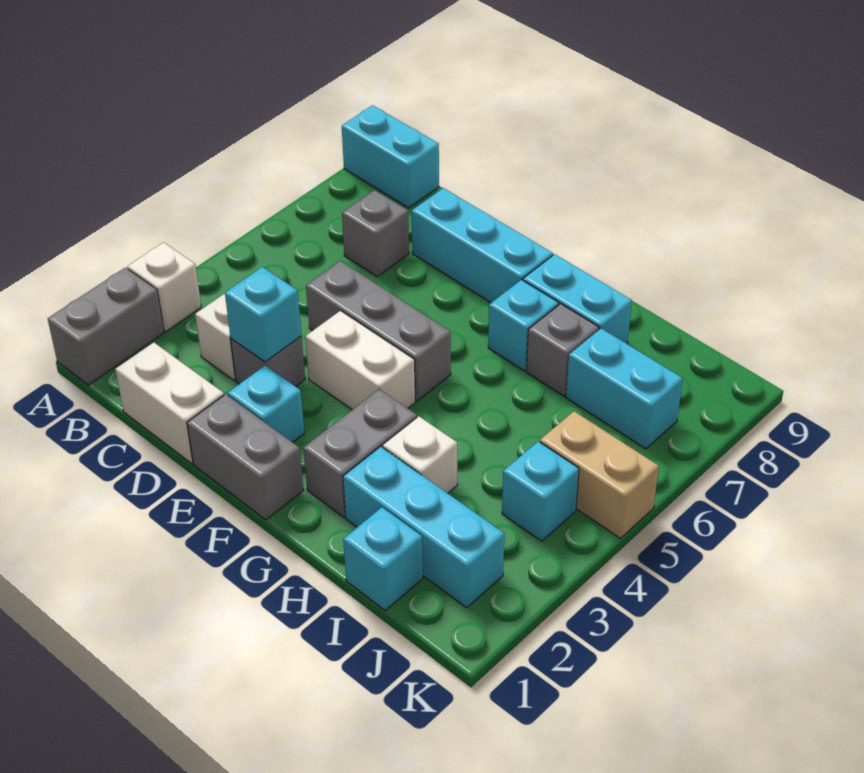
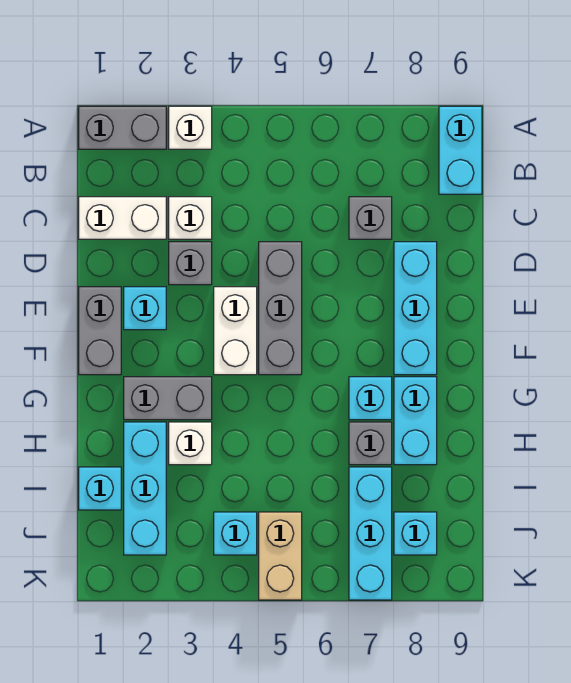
white brick C1:D1 level 1 -> white brick C1:C2 level 1
cyan brick D3 level 2 -> cyan brick J8 level 1
cyan brick I7:J7 level 1 -> cyan brick I7:K7 level 1

